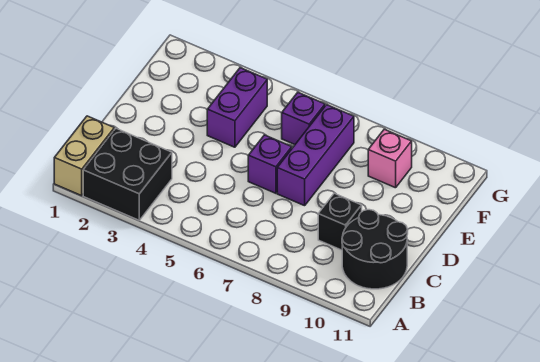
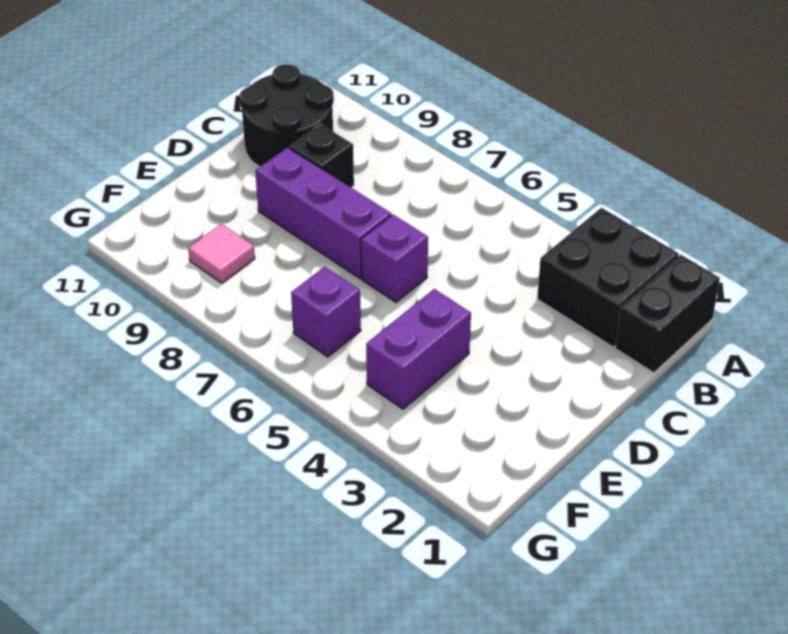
tan brick A1:B1 level 1 -> black brick A1:B1 level 1
purple brick D7:F7 level 1 -> purple brick D7:D9 level 1
pink brick F9 level 1 -> pink tile F9 level 1

